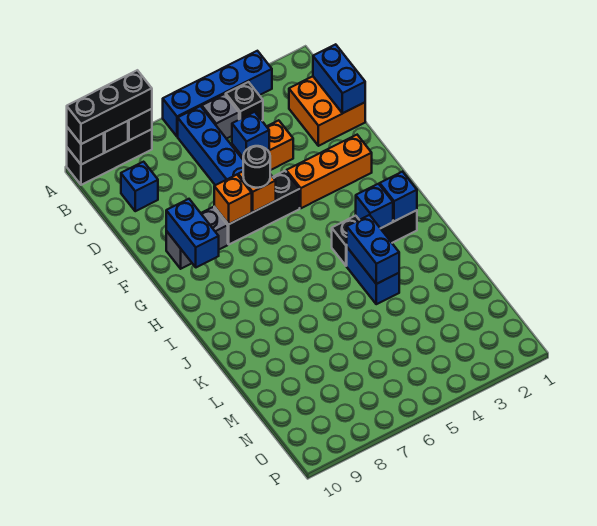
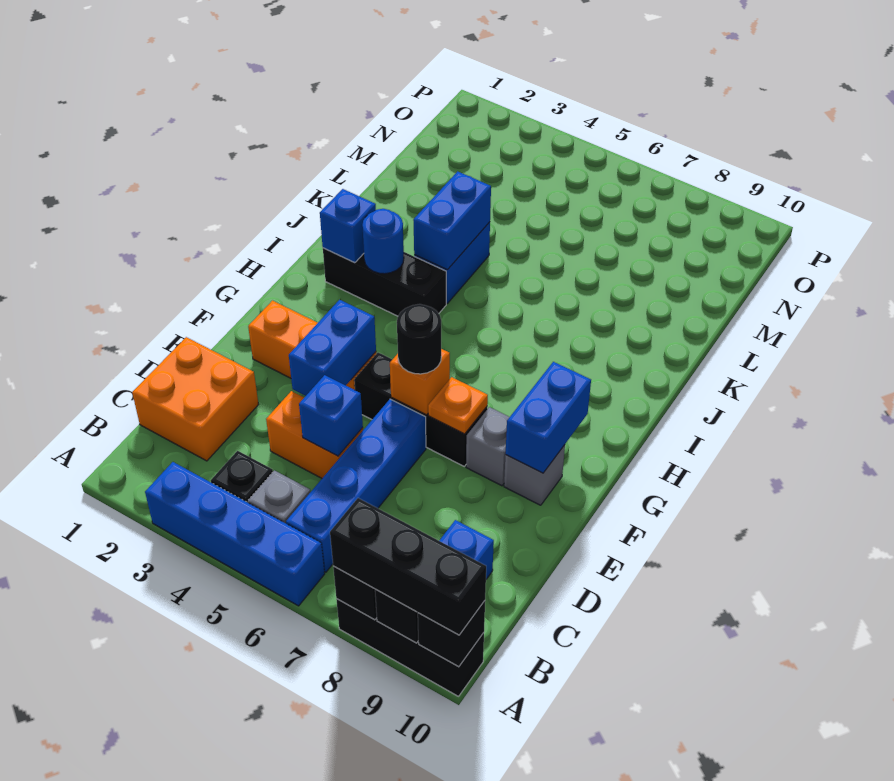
blue brick C1:D1 level 2 -> blue brick E4:F4 level 2
orange brick F7 level 2 -> orange plate F7 level 2
blue brick I3 level 2 -> blue round brick I3 level 2

